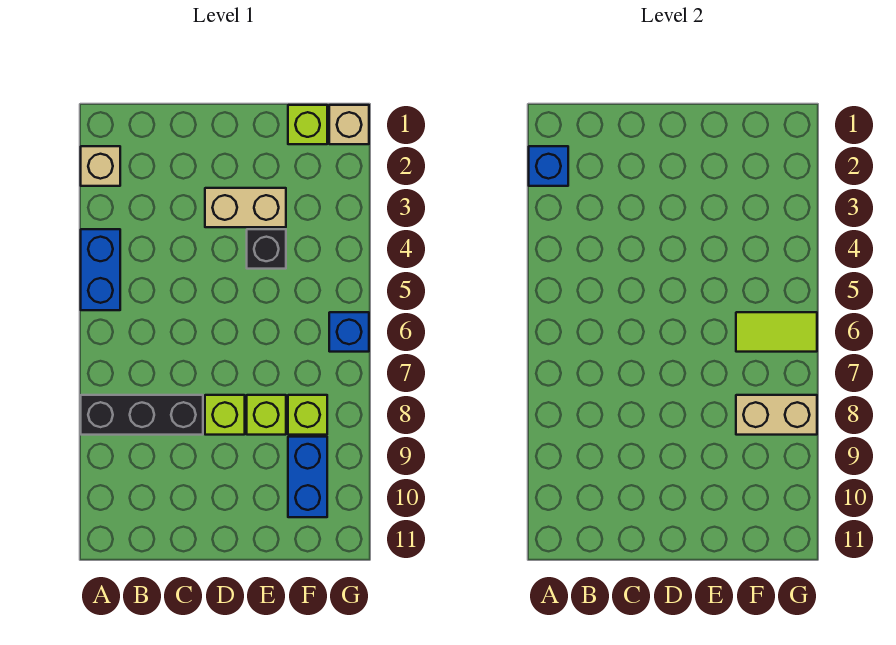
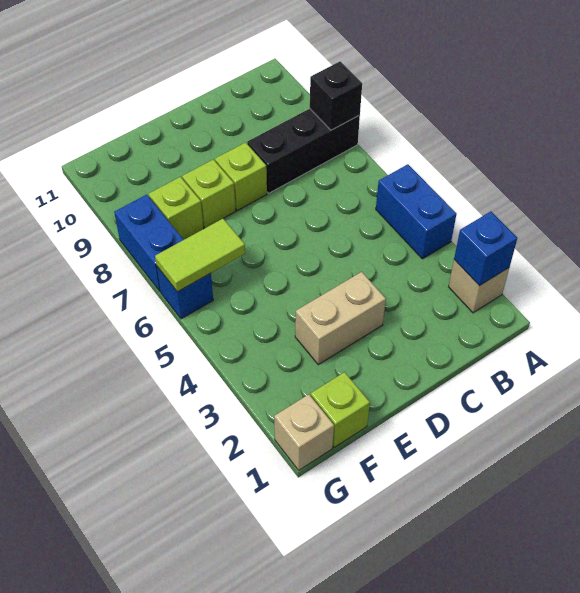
black brick E4 level 1 -> black brick A8 level 2
tan brick F8:G8 level 2 -> none
blue brick F9:F10 level 1 -> blue brick G7:G8 level 1

